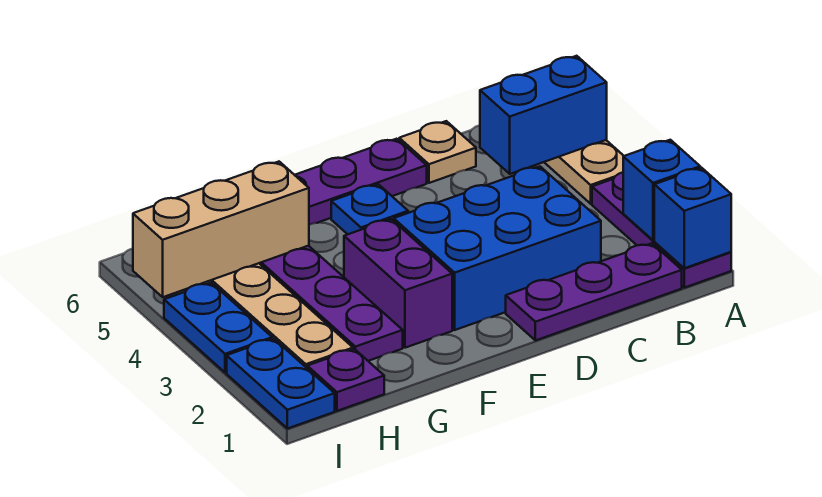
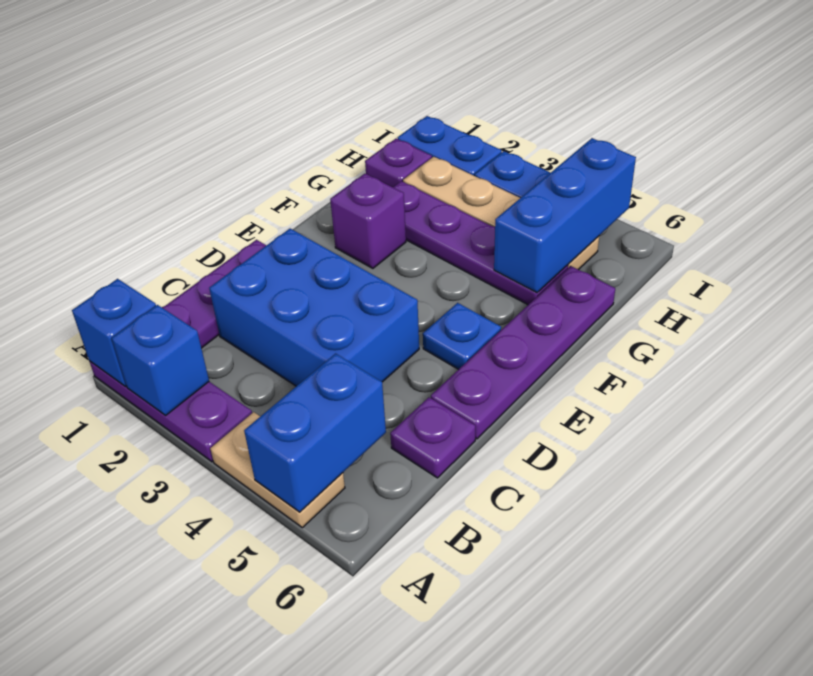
blue brick C2:E3 level 1 -> blue brick C2:D4 level 1
tan plate C6 level 1 -> purple plate C6 level 1
purple brick F2:F3 level 1 -> purple brick F2 level 1
tan brick G5:I5 level 2 -> blue brick G5:I5 level 2

